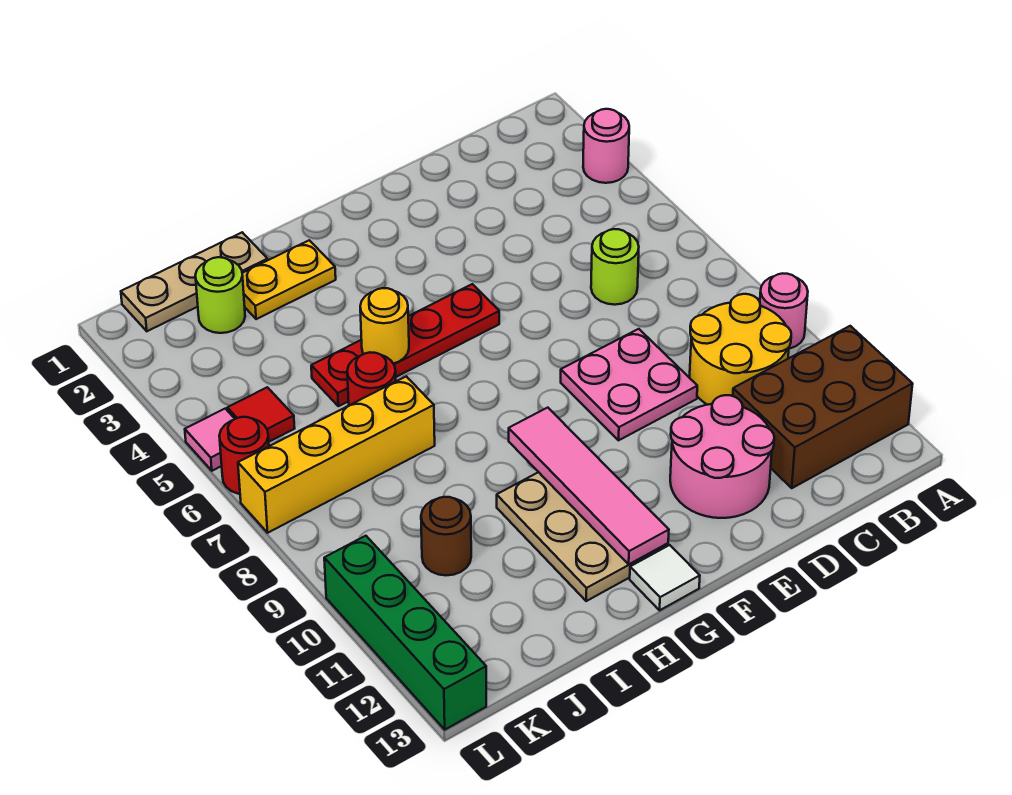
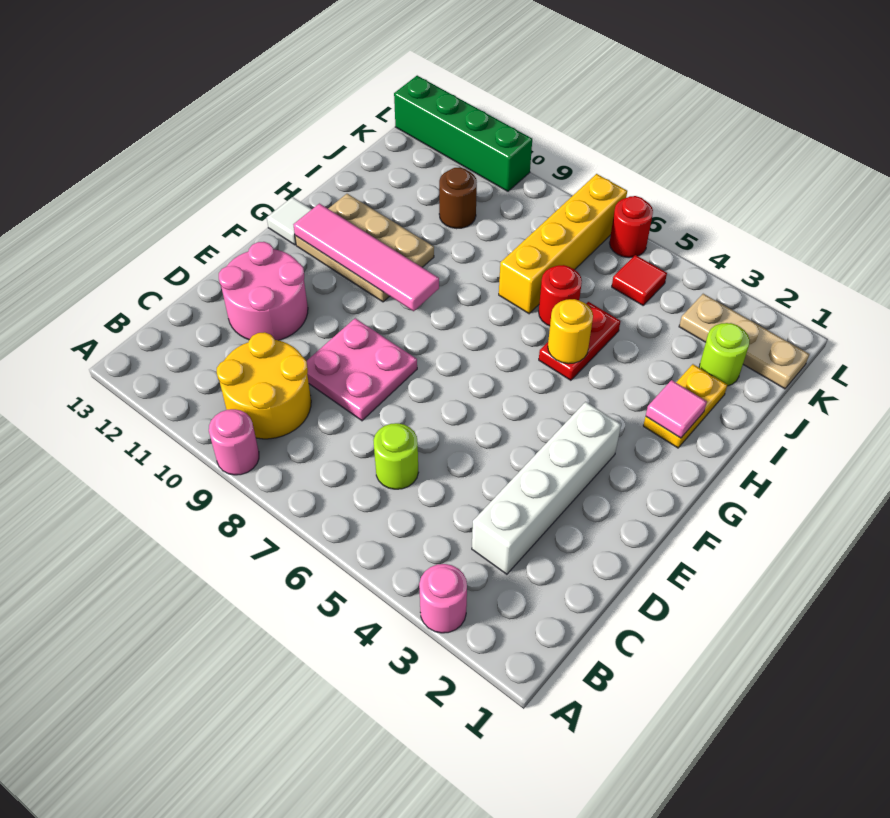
brown brick A11:C12 level 1 -> none
none -> white brick C3:F3 level 1
red plate F5:I5 level 1 -> red plate H5:I5 level 1
tan plate I1:K1 level 1 -> tan plate K1:K3 level 1
pink tile L5 level 1 -> pink tile H2 level 2

